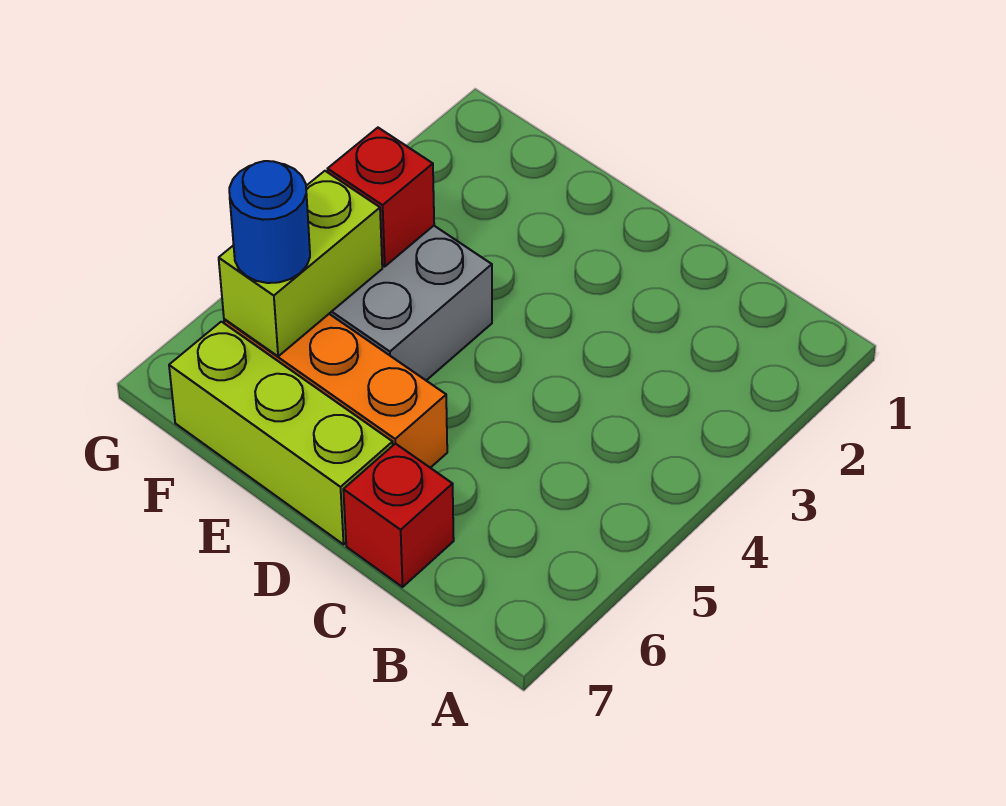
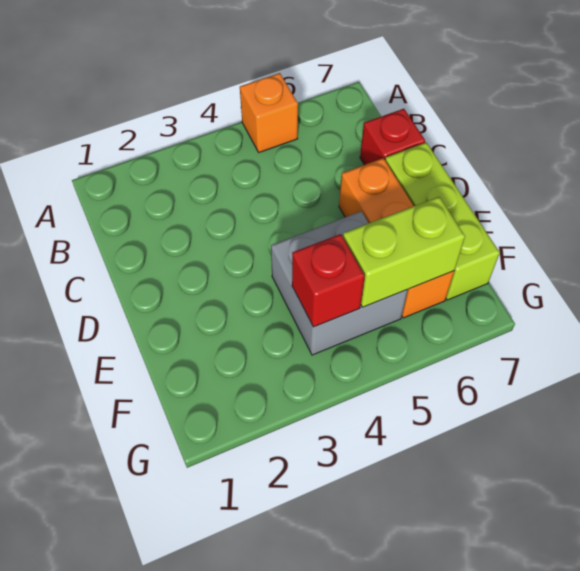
none -> orange brick A5 level 1
blue round brick F6 level 3 -> none

